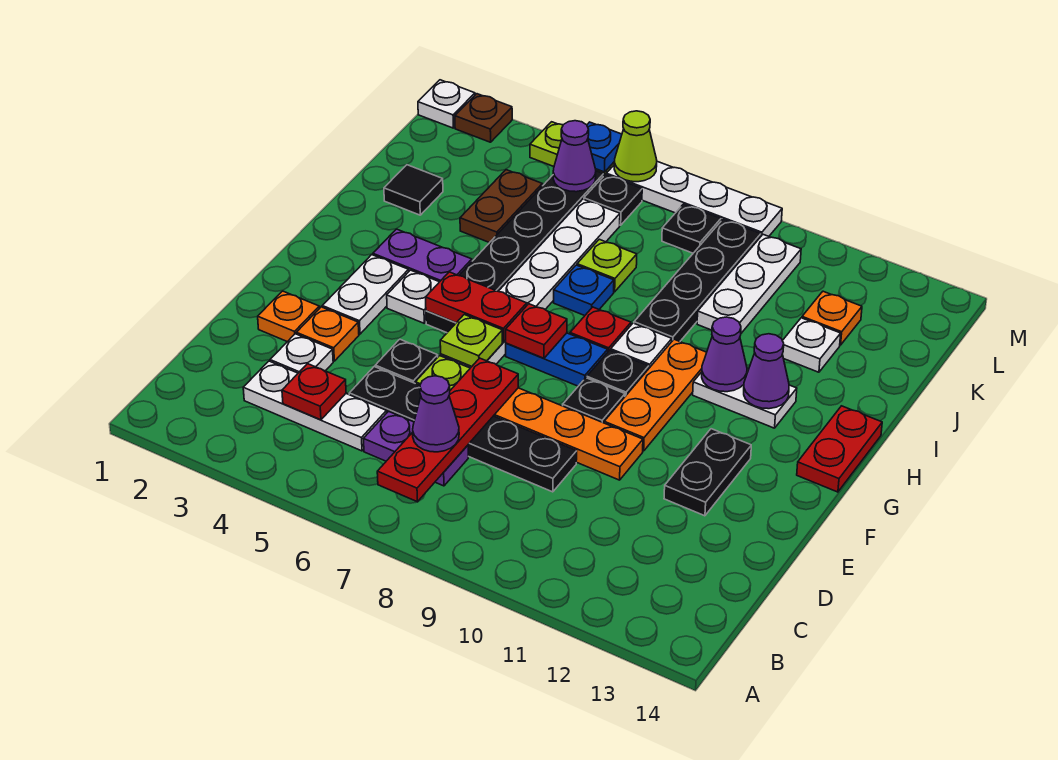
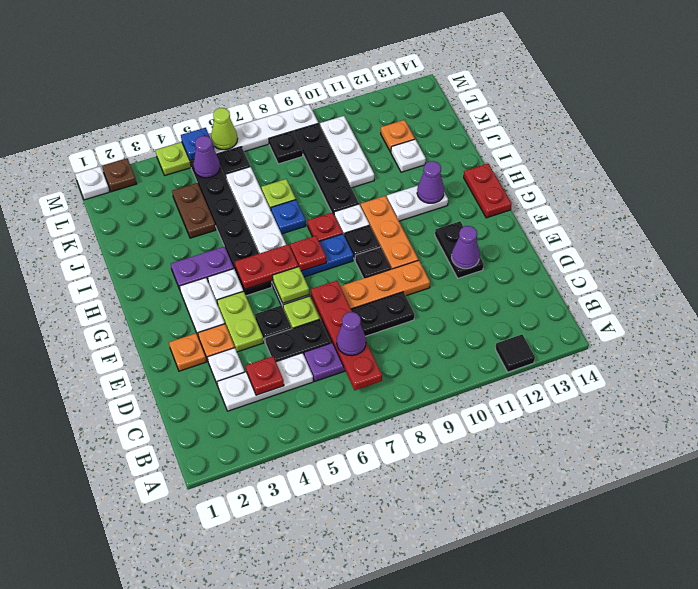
none -> lime plate E4:F4 level 1
purple cone H11 level 2 -> purple cone E12 level 2
black tile J2 level 1 -> black tile A12 level 1

